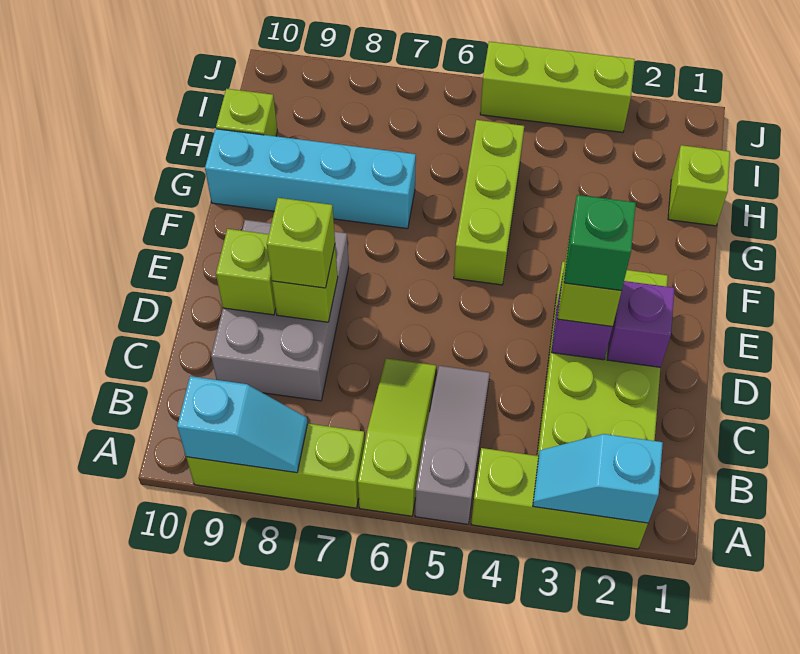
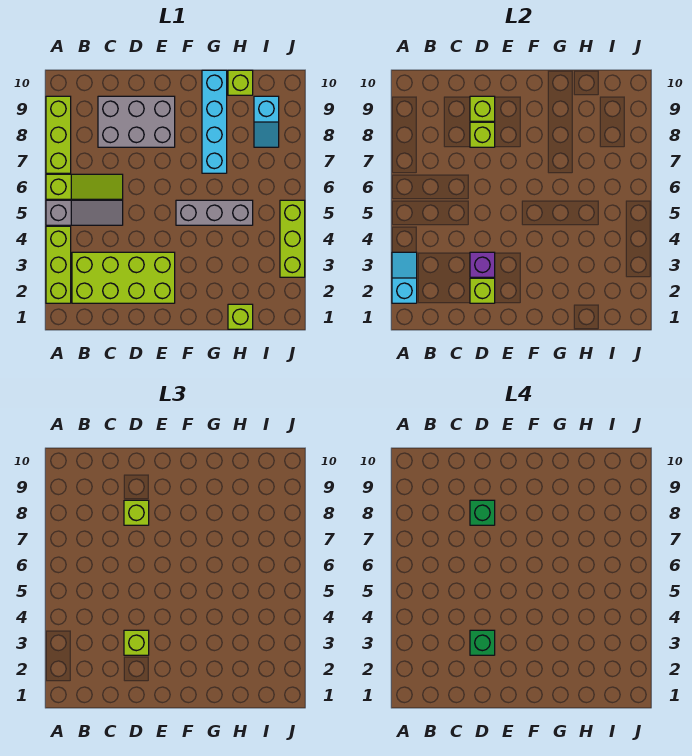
cyan slope A8:A9 level 2 top 9 -> cyan slope I8:I9 level 1 top 9
purple brick D2 level 2 -> lime brick D2 level 2
none -> green brick D8 level 4
lime brick F5:H5 level 1 -> grey brick F5:H5 level 1

